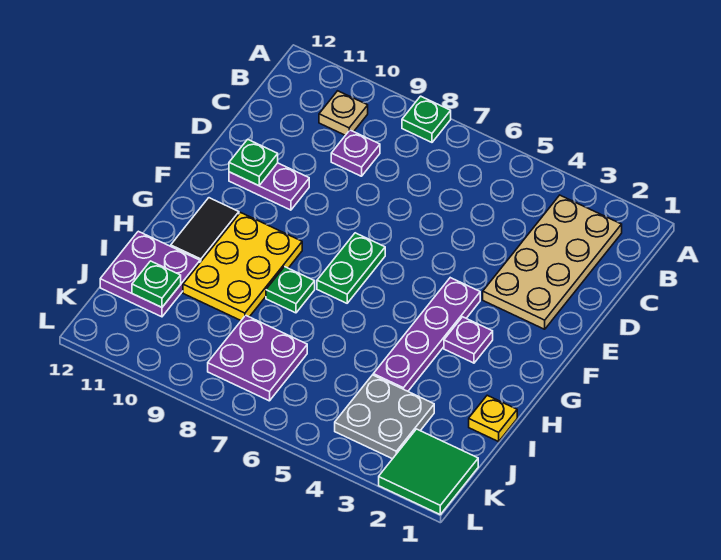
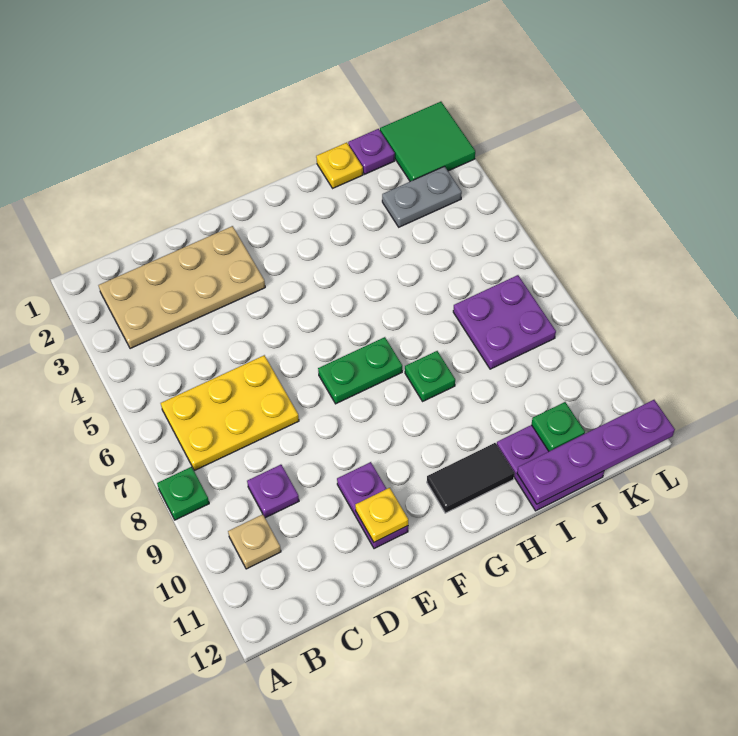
green plate E11 level 2 -> yellow plate E11 level 2
purple plate F4:I4 level 1 -> purple plate I12:L12 level 2
purple plate G3 level 1 -> purple plate J1 level 1
yellow plate G9:I10 level 1 -> yellow plate B6:D7 level 1
grey plate J3:K4 level 1 -> grey plate J3:K3 level 1

